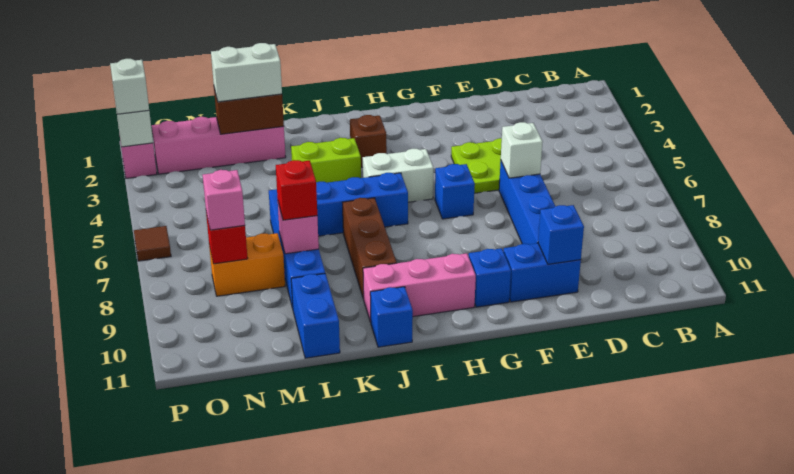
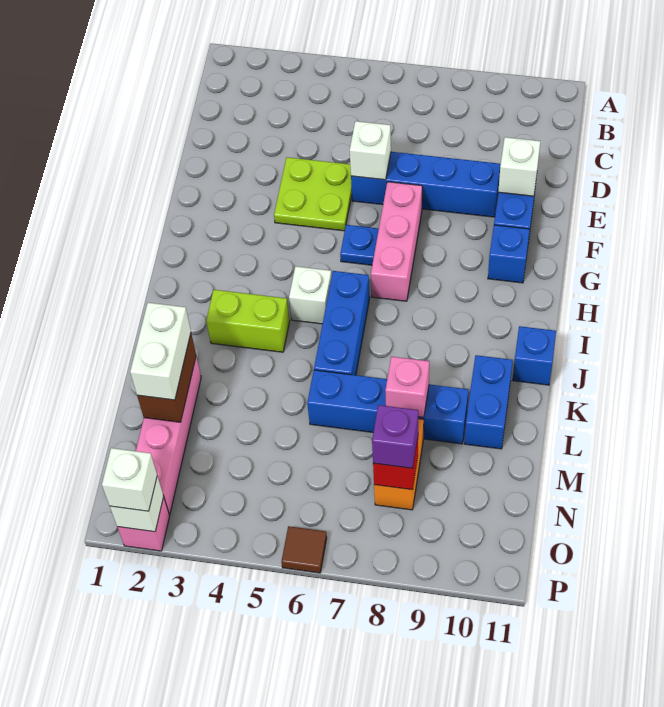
blue brick E10 level 2 -> white brick E10 level 2
blue brick G6 level 1 -> blue plate G6 level 1
white brick H5:I5 level 1 -> white brick I5 level 1
pink brick H10:J10 level 1 -> pink brick F7:H7 level 1
brown brick I3 level 1 -> none
lime brick J4:K4 level 1 -> lime brick J3:J4 level 1
brown brick J7:J9 level 1 -> none
red brick L8 level 3 -> none
blue brick L10:L11 level 1 -> blue brick K10:L10 level 1
pink brick N8 level 3 -> purple brick N8 level 3

